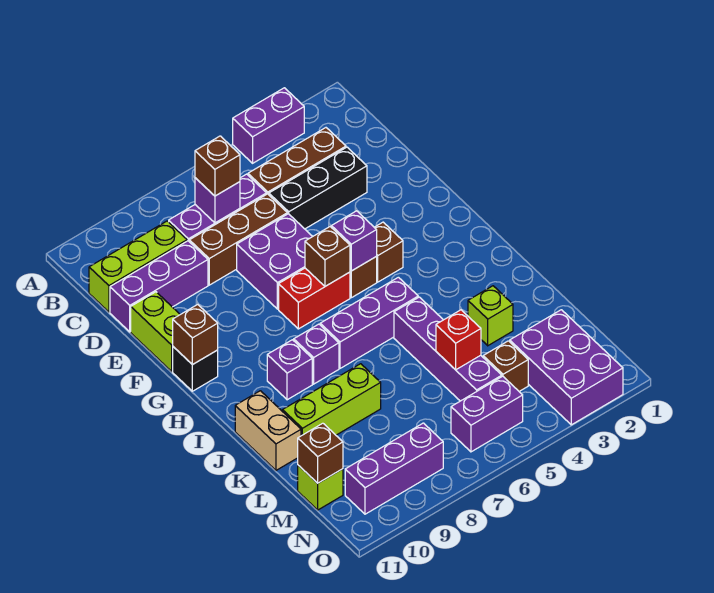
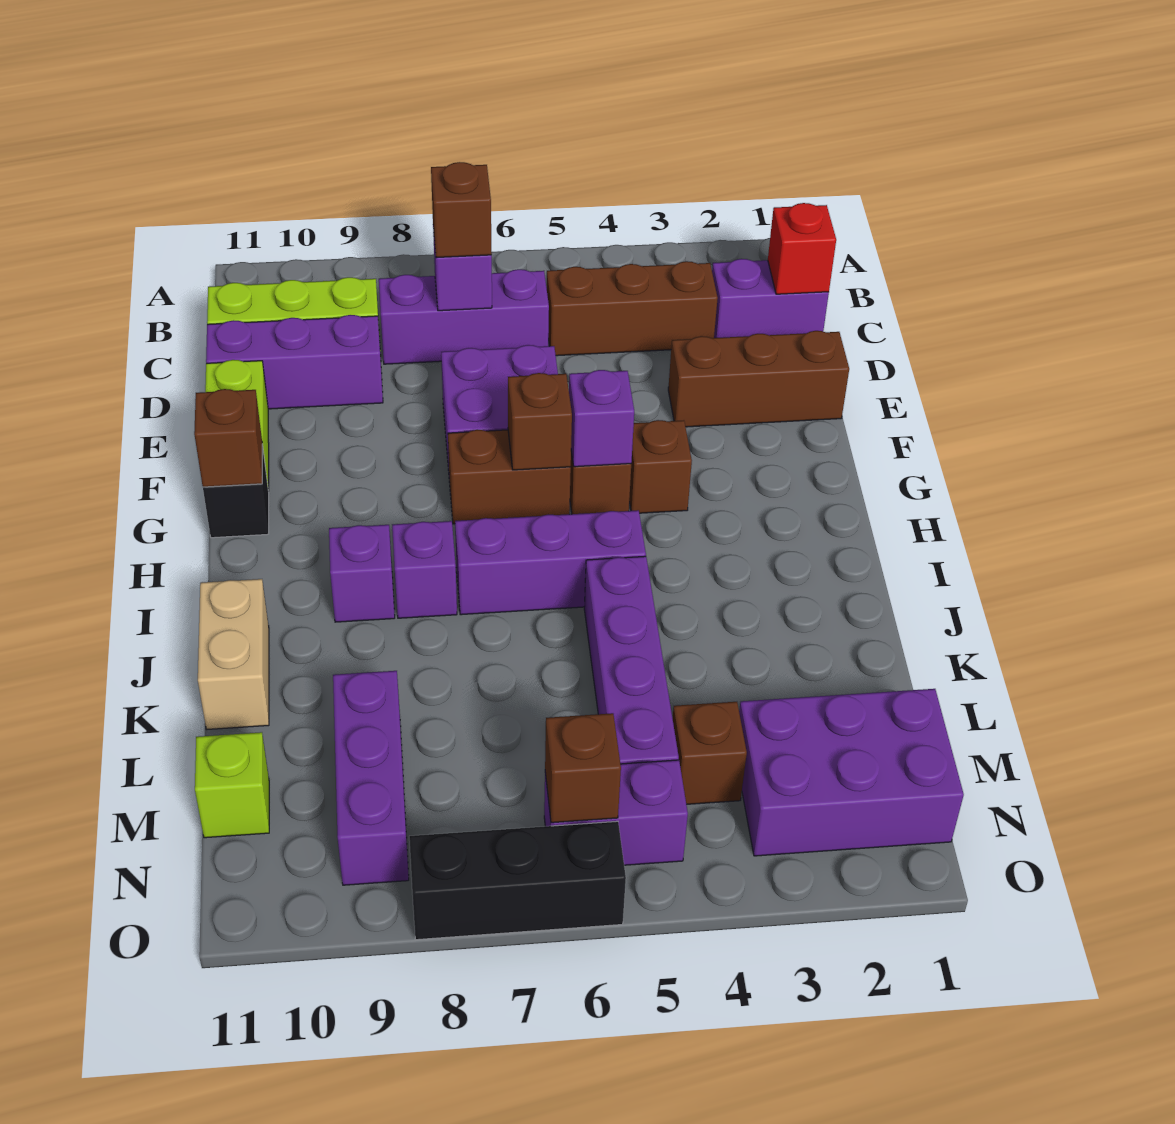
purple brick A3:A4 level 1 -> purple brick C1:C2 level 1
black brick D3:D5 level 1 -> black brick O6:O8 level 1
brown brick D6:D8 level 1 -> brown brick E1:E3 level 1
red brick G6:G7 level 1 -> brown brick G6:G7 level 1
lime brick K3 level 1 -> none
lime brick K8:K10 level 1 -> none
red brick L5 level 2 -> red brick C1 level 2
purple brick M2:O3 level 1 -> purple brick M1:N3 level 1
brown brick M11 level 2 -> brown brick N6 level 2
purple brick N8:N10 level 1 -> purple brick L9:N9 level 1

